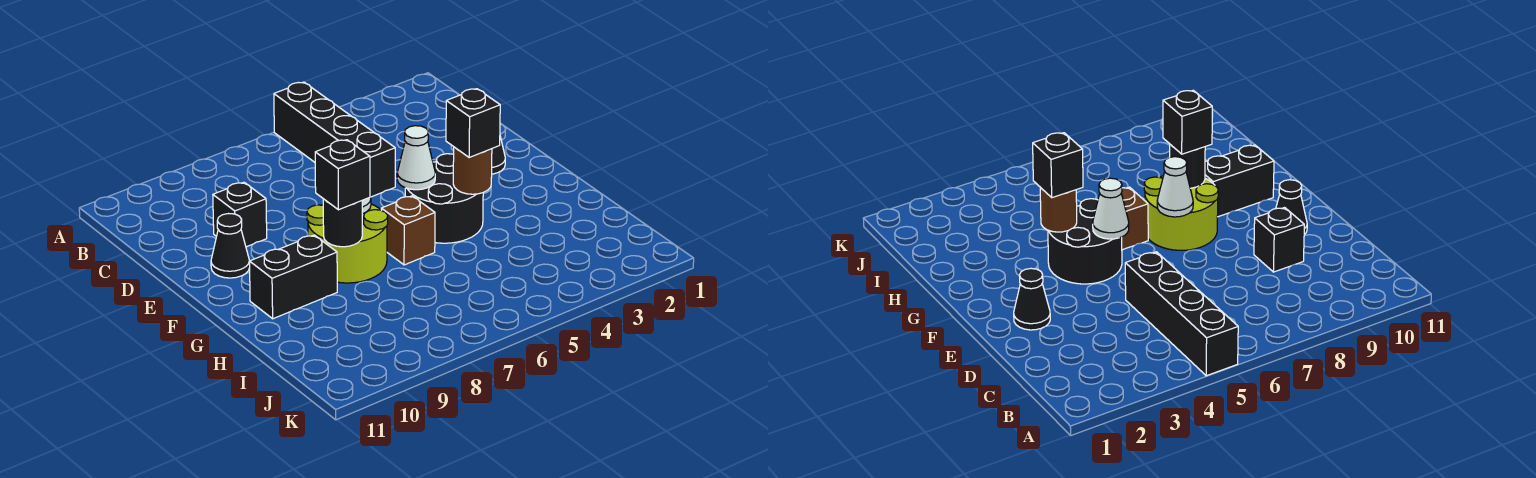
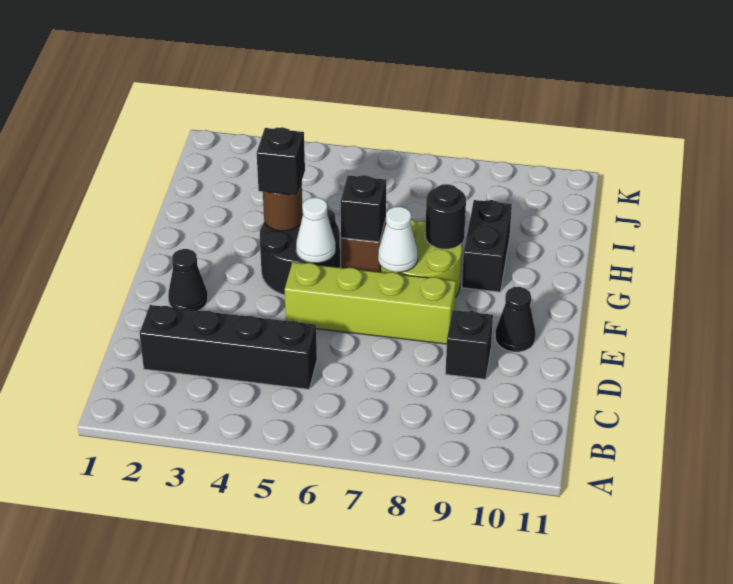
black brick A5:D5 level 1 -> black brick C2:C5 level 1
none -> lime brick E5:E8 level 1
black brick G8 level 3 -> black brick G6 level 2
black brick G9:G10 level 1 -> black brick G9:H9 level 1

